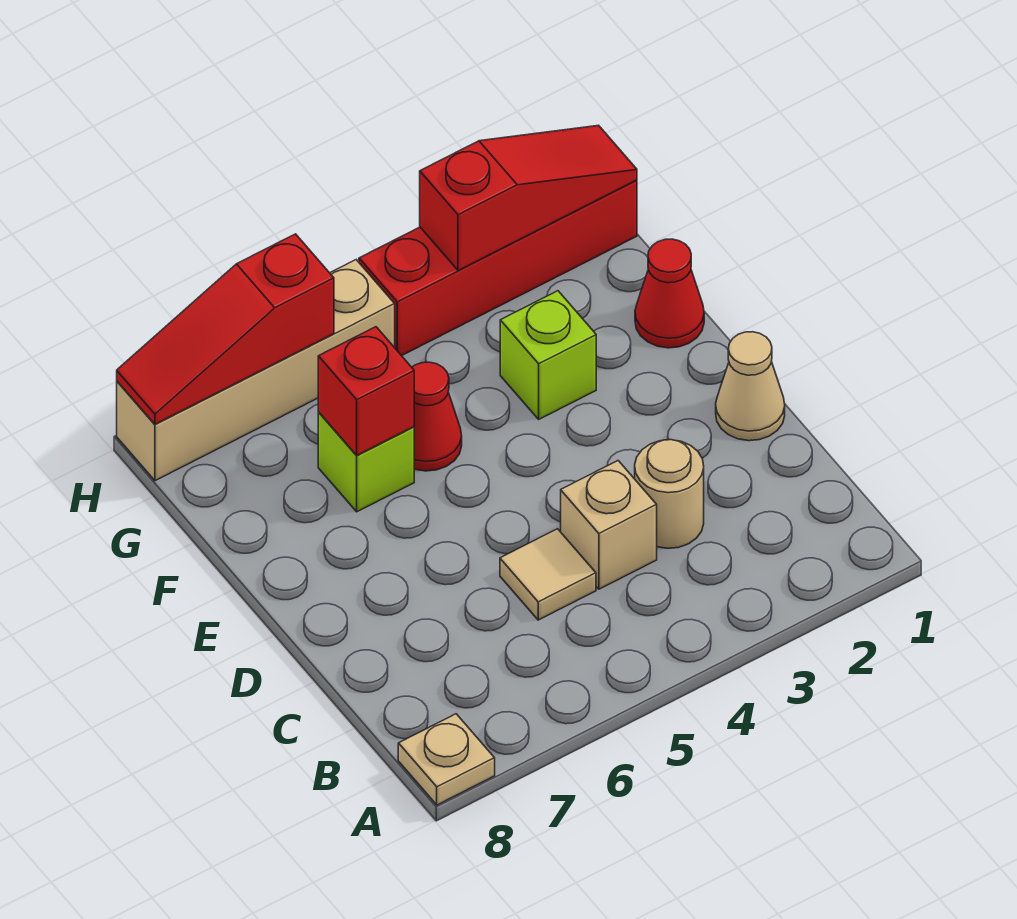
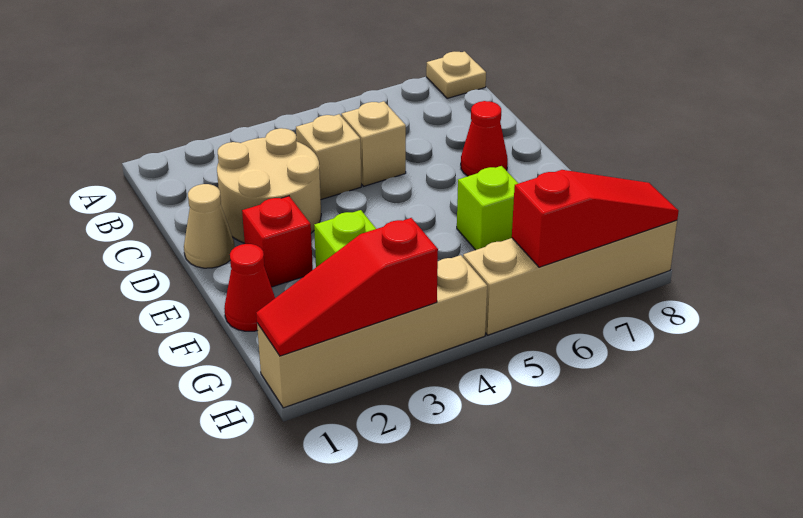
tan round brick C3 level 1 -> tan round brick C2:D3 level 1
tan tile C5 level 1 -> tan brick C5 level 1
red cone F5 level 1 -> red cone D7 level 1
red brick F6 level 2 -> red brick E2 level 1
red brick H1:H4 level 1 -> tan brick H1:H4 level 1

